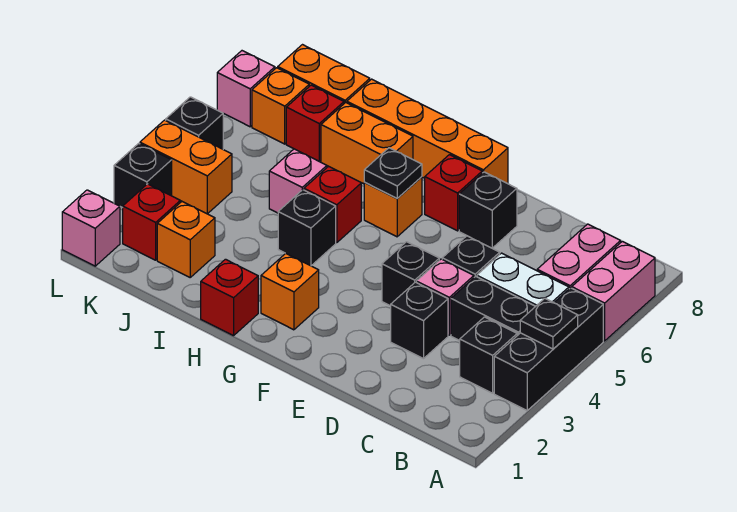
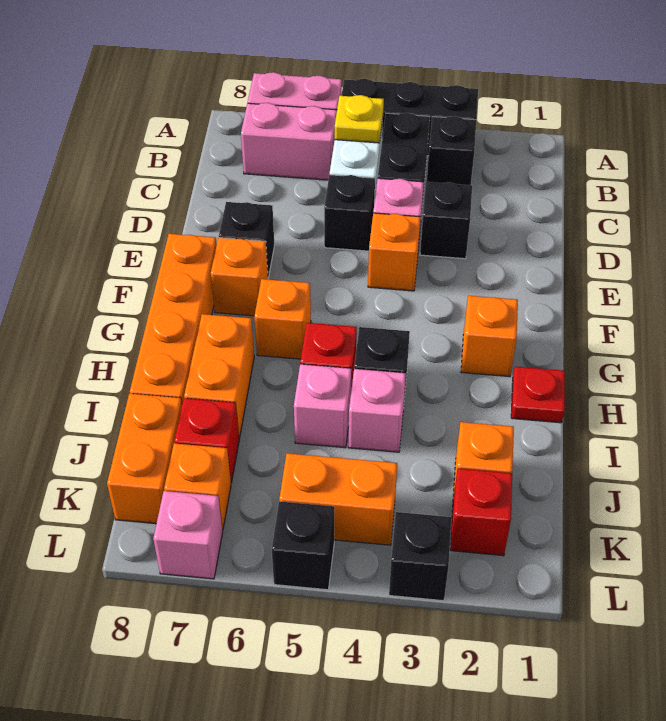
black plate A4 level 2 -> none
none -> yellow plate B5 level 2
black brick E4 level 1 -> orange brick E4 level 1
red brick F7 level 1 -> orange brick F7 level 1
black plate G6 level 2 -> none
red brick H1 level 1 -> red plate H1 level 1
orange brick K4:L4 level 1 -> orange brick K4:K5 level 1
pink brick L1 level 1 -> pink brick I4 level 1

